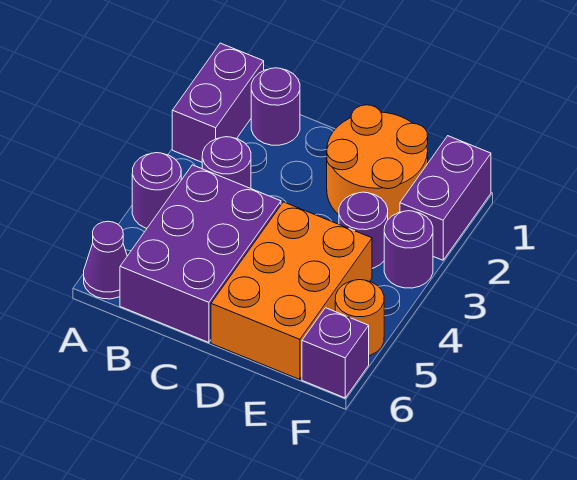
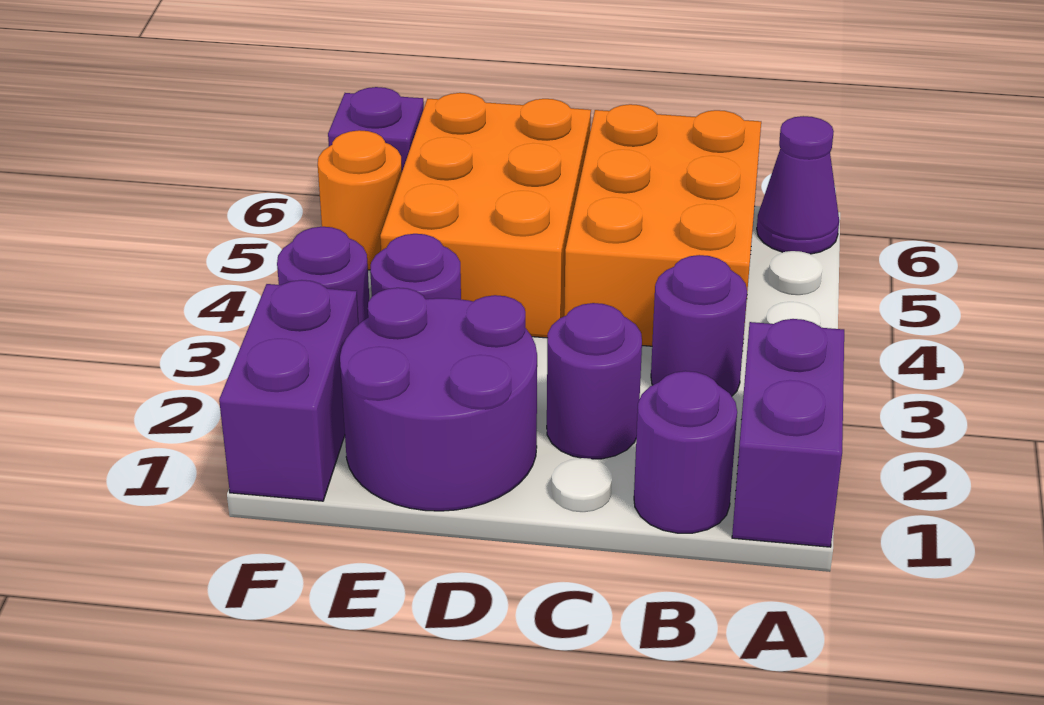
purple round brick A4 level 1 -> purple round brick C2 level 1
purple brick B4:C6 level 1 -> orange brick B4:C6 level 1
orange round brick D1:E2 level 1 -> purple round brick D1:E2 level 1

